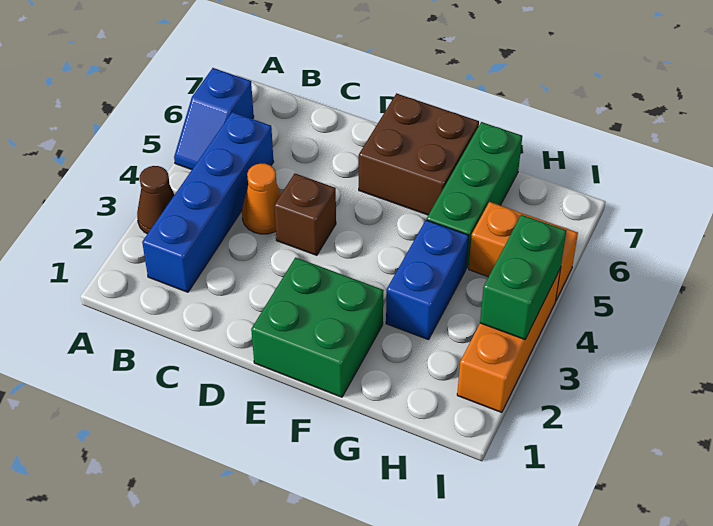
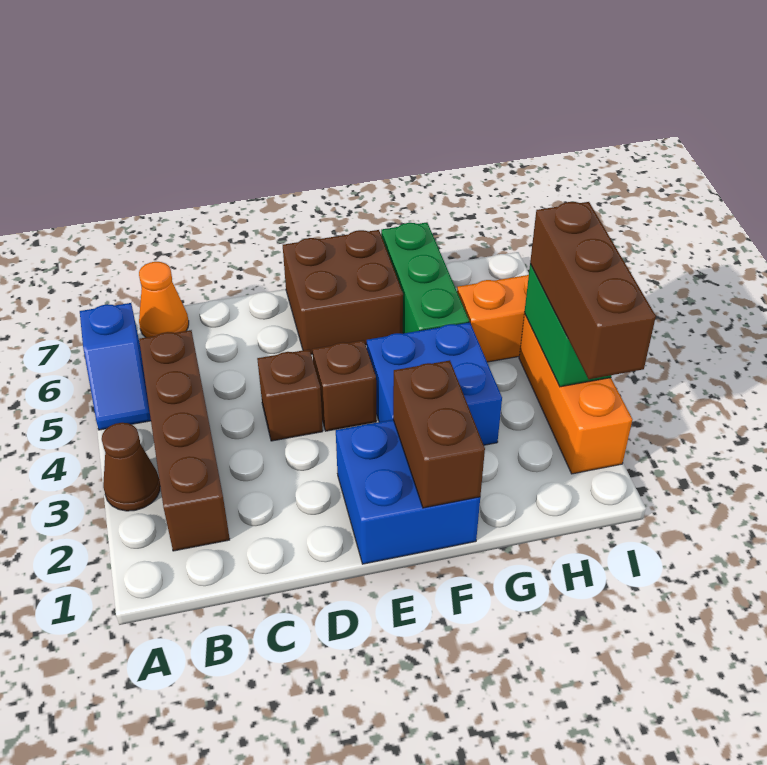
blue brick B2:B5 level 1 -> brown brick B2:B5 level 1
orange cone C4 level 1 -> orange cone B7 level 1
green brick E1:F2 level 1 -> blue brick E1:F2 level 1
none -> brown brick E4 level 1
none -> brown brick F1:F2 level 2
blue brick G3:G4 level 1 -> blue brick F3:G4 level 1
none -> brown brick I2:I4 level 3

